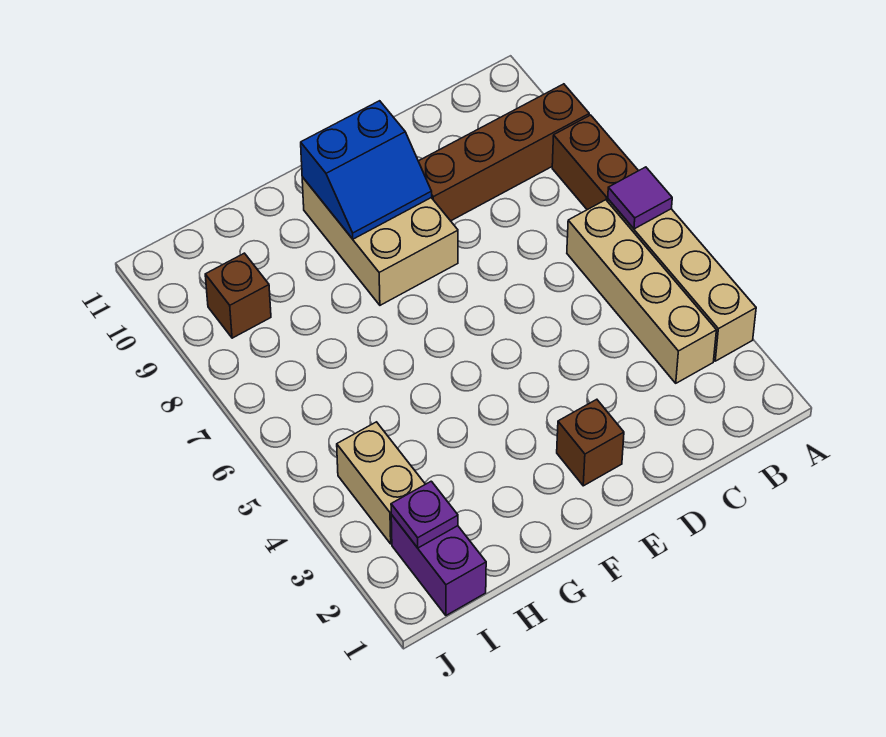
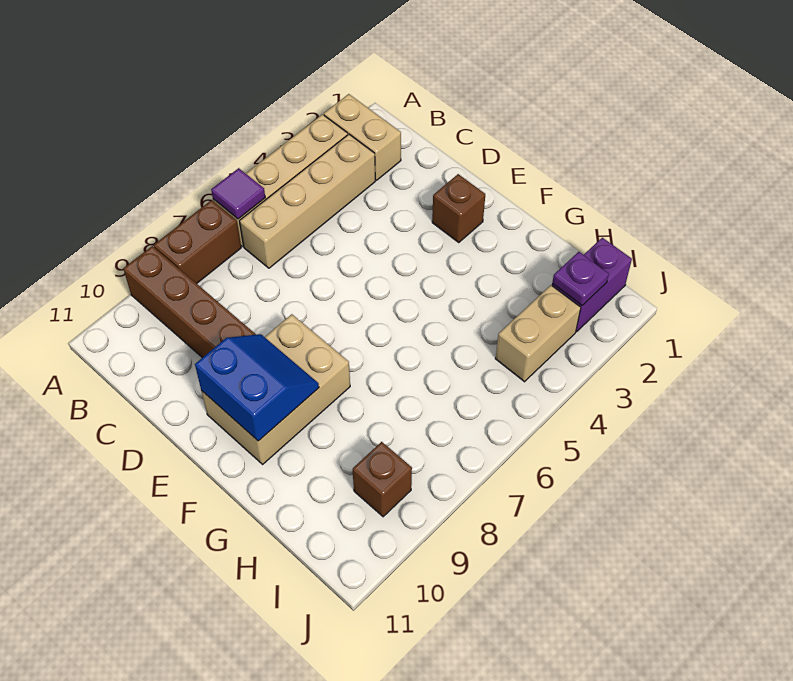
none -> tan brick A2:B2 level 1

